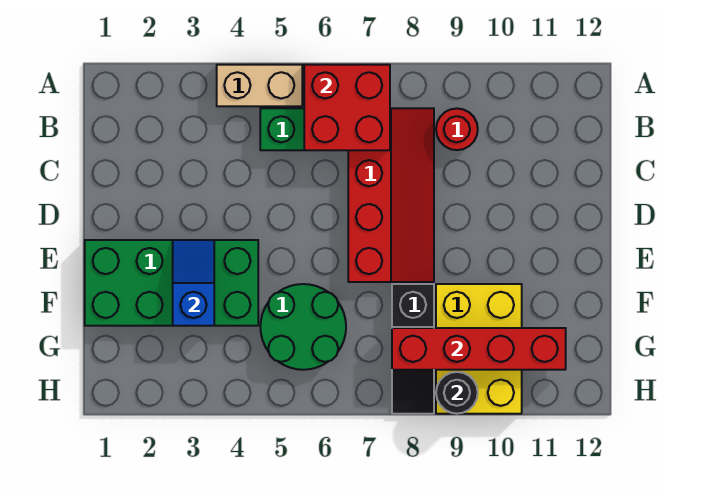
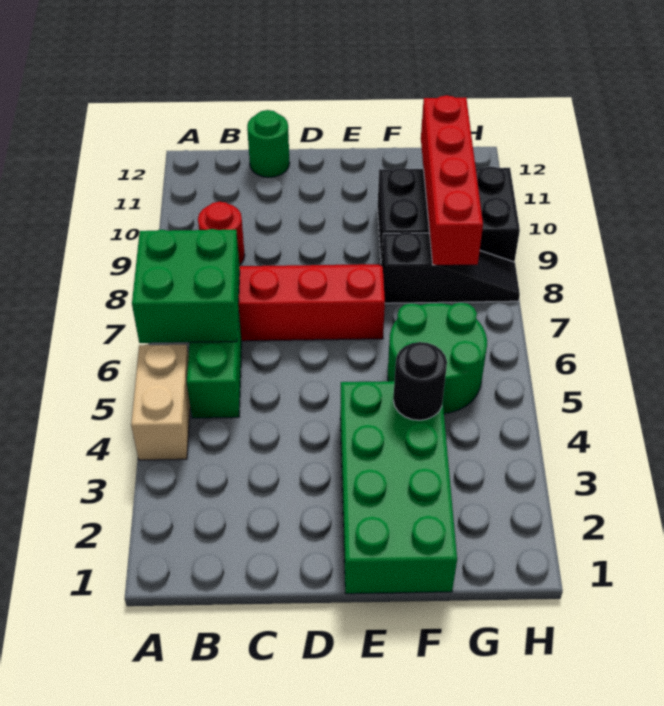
red brick A6:B7 level 2 -> green brick A6:B7 level 2
none -> green round brick C12 level 1
blue slope E3:F3 level 2 top F -> none
yellow brick F9:H10 level 1 -> black brick F9:H10 level 1
black round brick H9 level 2 -> black round brick F4 level 2

